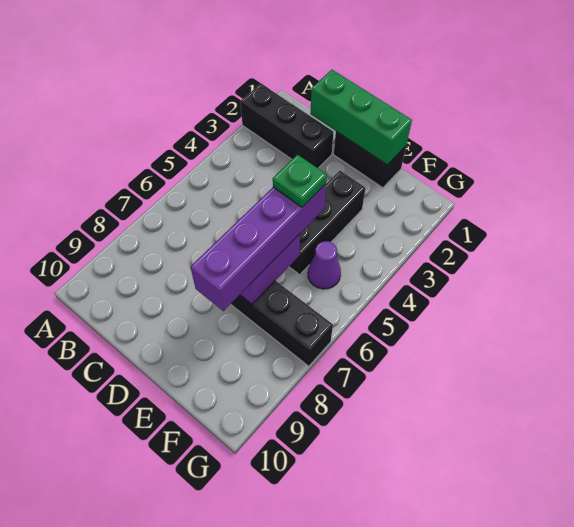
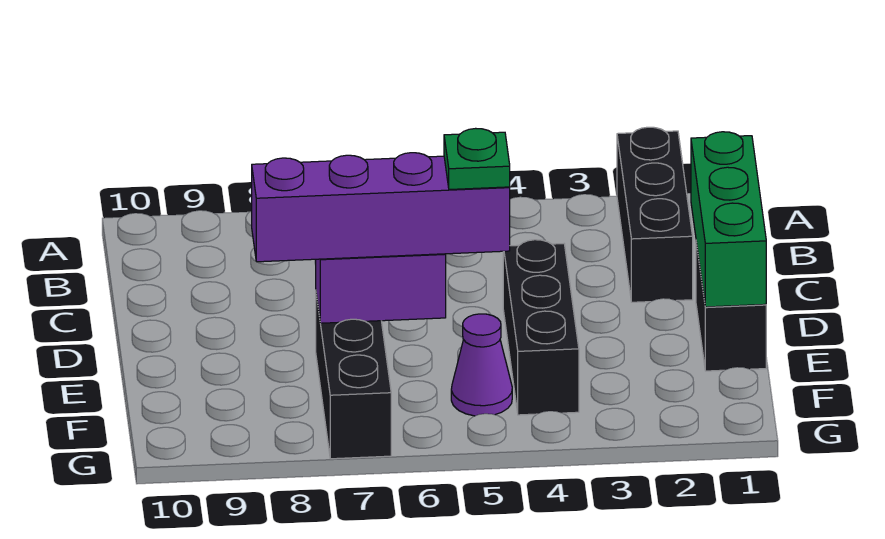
black brick E3:E5 level 1 -> black brick D4:F4 level 1

